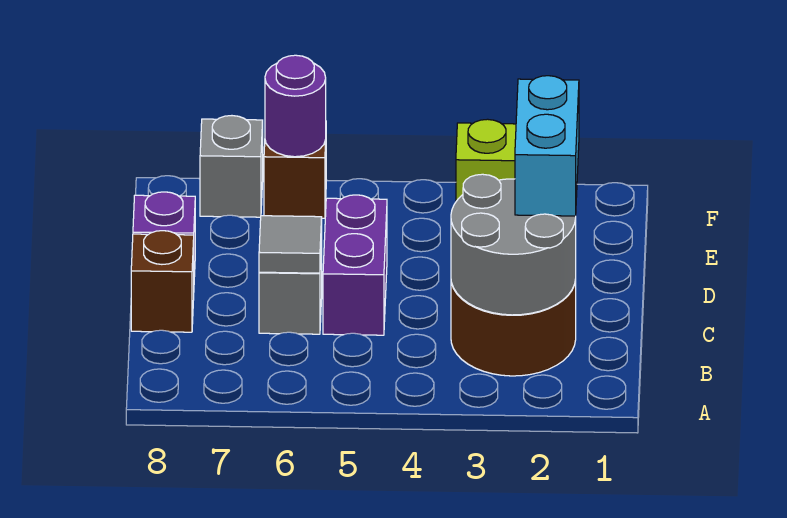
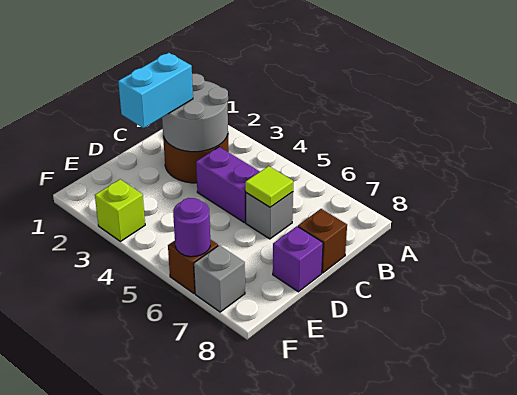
purple brick C5:D5 level 1 -> purple brick C4:C5 level 1
grey tile C6 level 2 -> lime tile C6 level 2

